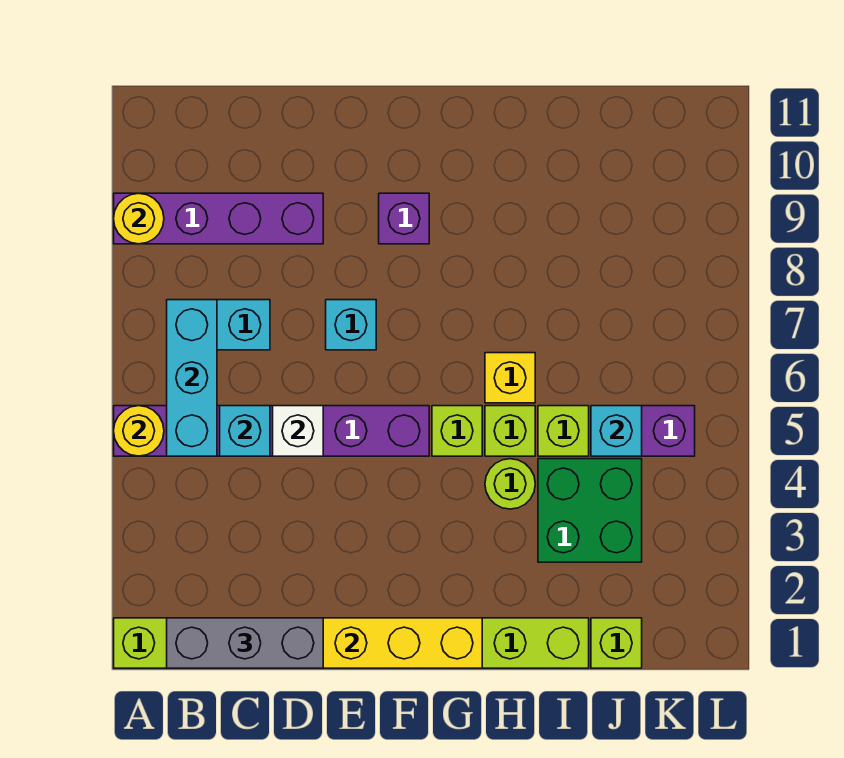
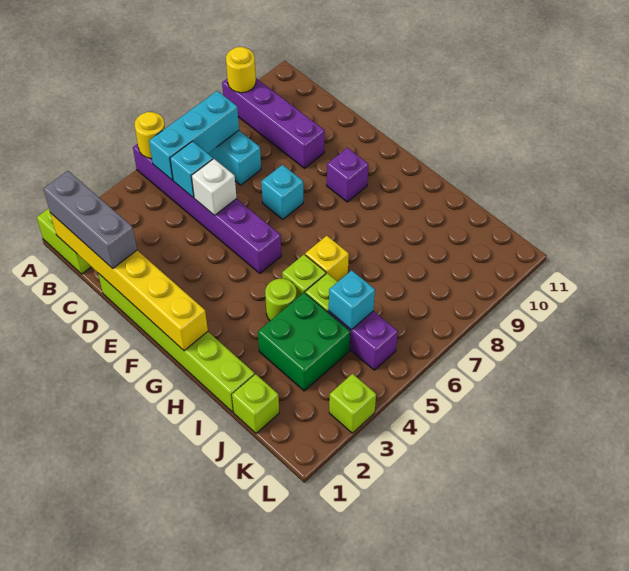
lime brick G5 level 1 -> lime brick L3 level 1

